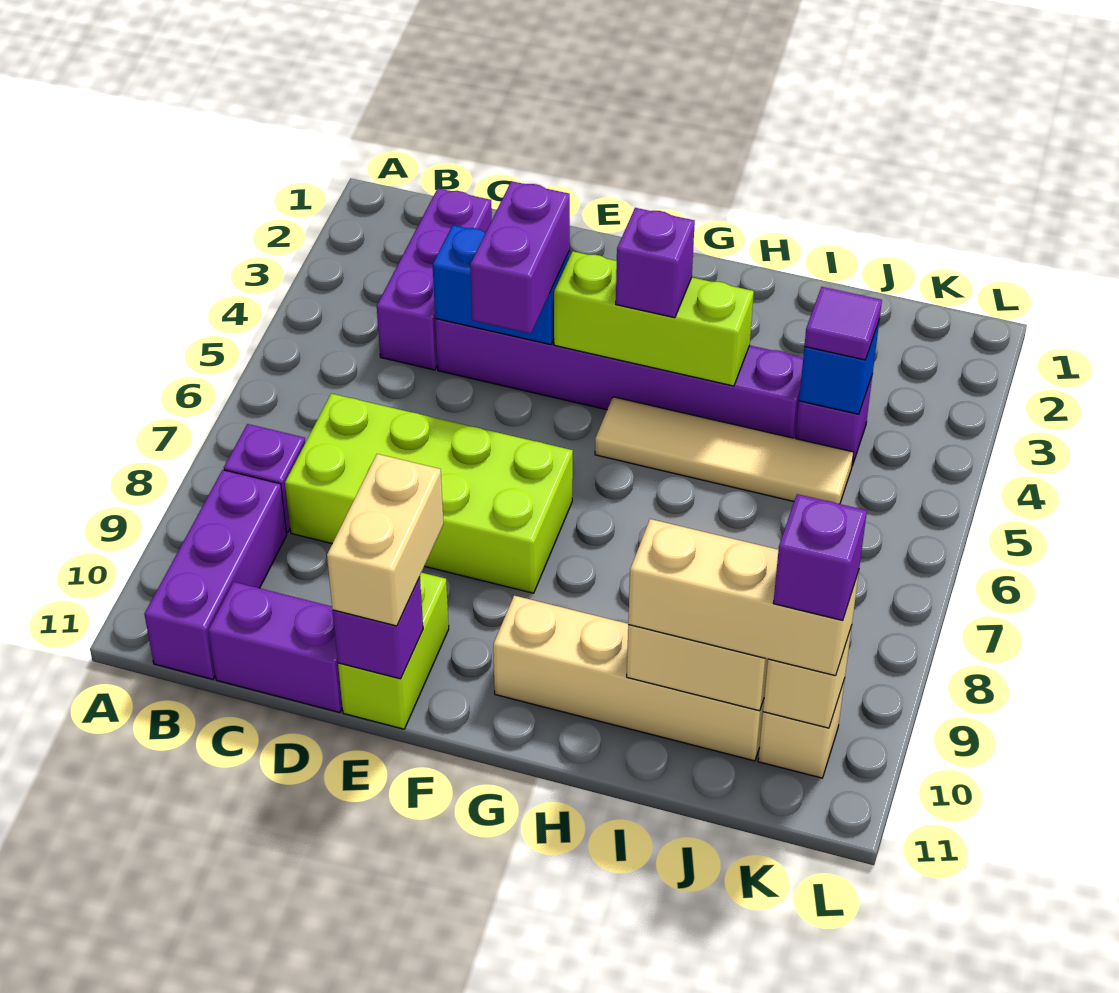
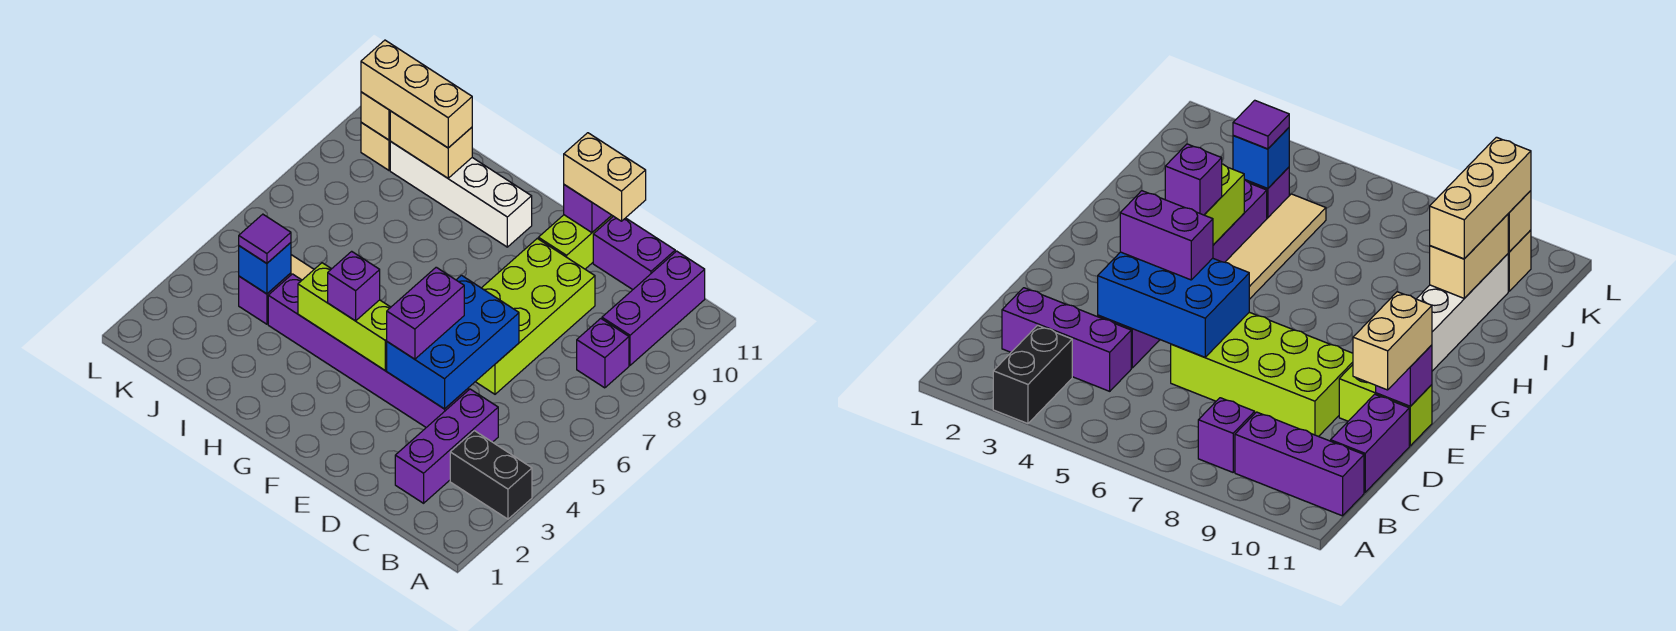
none -> black brick A3:B3 level 1
lime brick C7:F8 level 1 -> lime brick D6:E9 level 1
blue brick D4:E4 level 2 -> blue brick D4:E6 level 2
tan brick E10:E11 level 3 -> tan brick D11:E11 level 3
tan brick G10:J10 level 1 -> white brick G10:J10 level 1
purple brick K10 level 4 -> none

